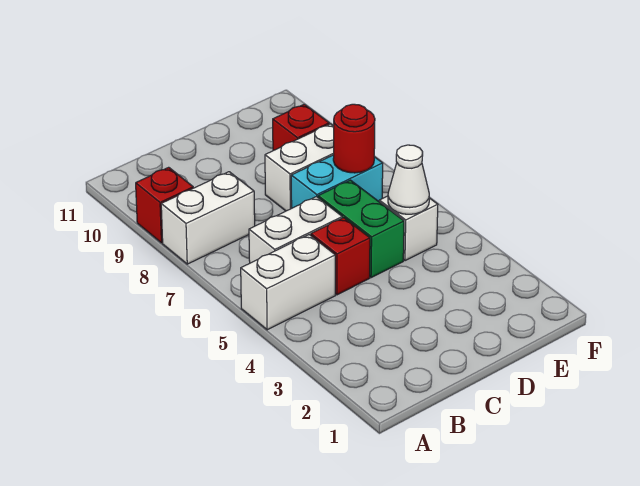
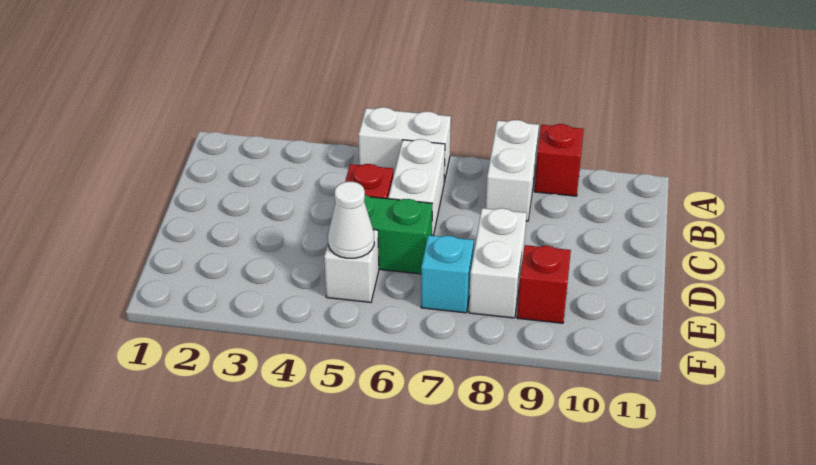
white brick A5:B5 level 1 -> white brick A5:A6 level 1
cyan brick D7:E7 level 1 -> cyan brick E7 level 1
red round brick E7 level 2 -> none

